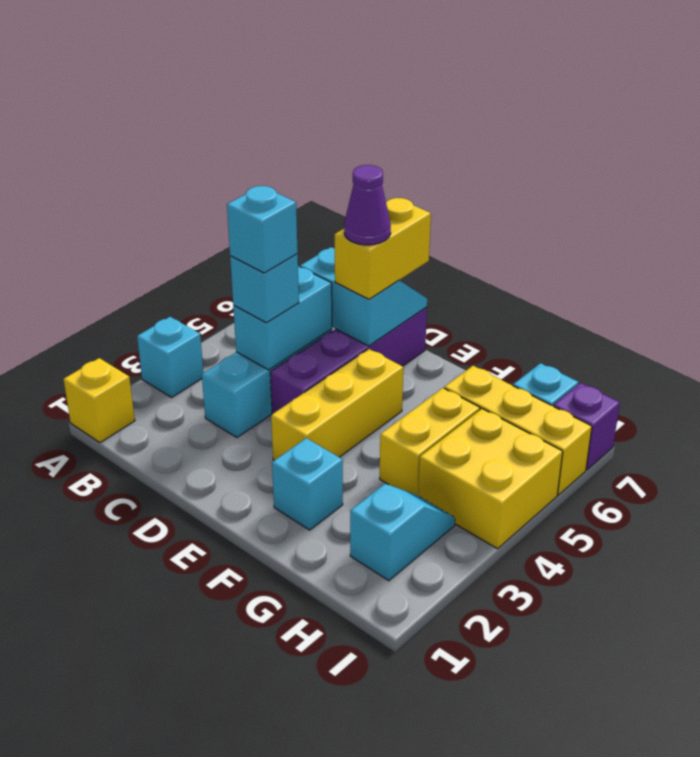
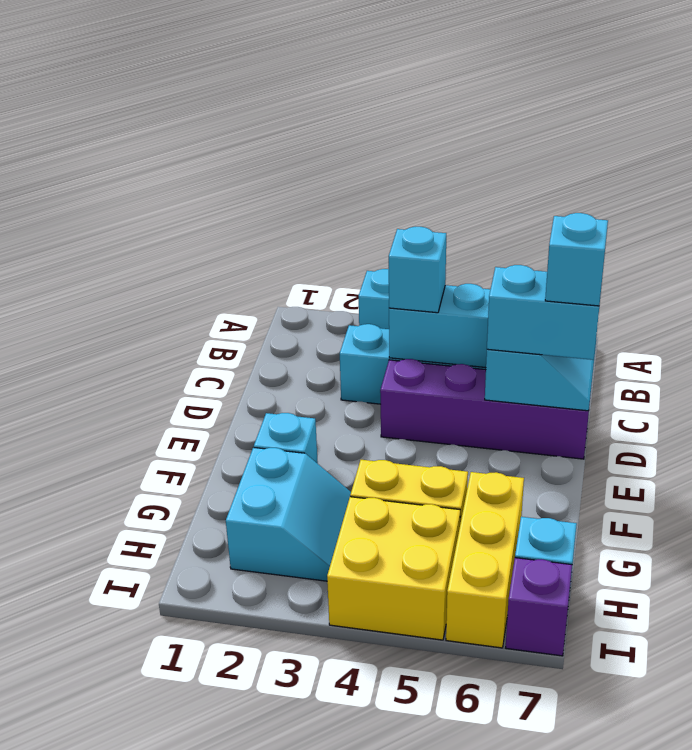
yellow brick A1 level 1 -> none
cyan brick C4 level 4 -> cyan brick D7 level 4
yellow brick D6:D7 level 3 -> cyan brick D6:D7 level 3
purple cone D6 level 4 -> none
yellow brick E3:E5 level 1 -> none
cyan slope H2:H3 level 1 top 2 -> cyan slope G2:H3 level 1 top 2

